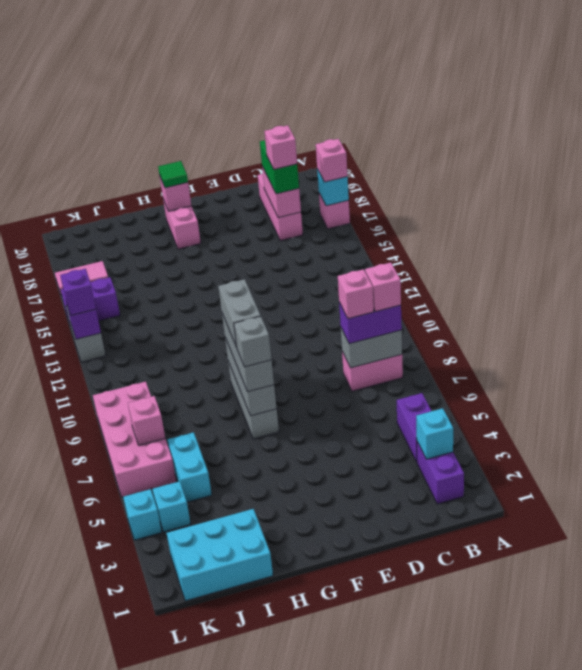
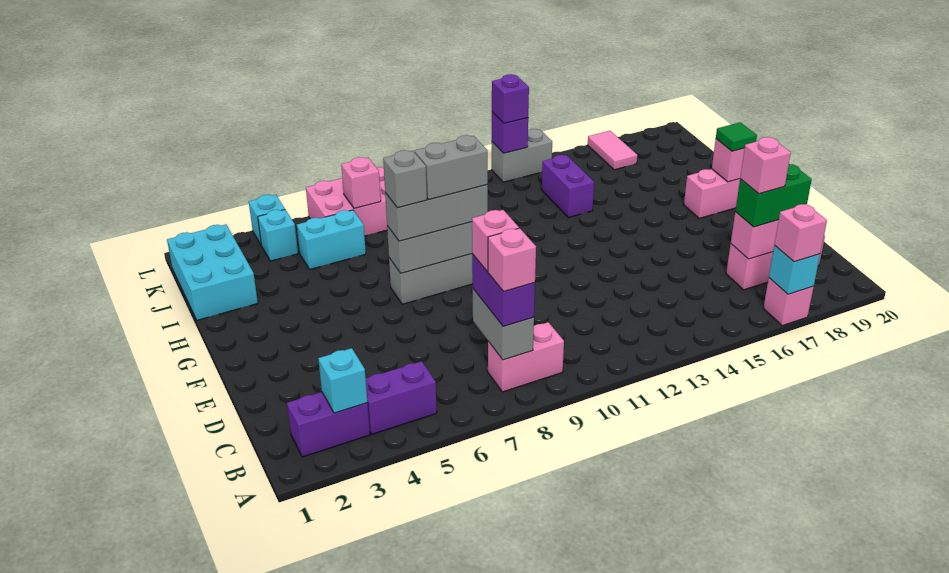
pink brick B8:C8 level 1 -> pink brick B8:B9 level 1
purple brick K15:L15 level 1 -> purple brick I14:J14 level 1

